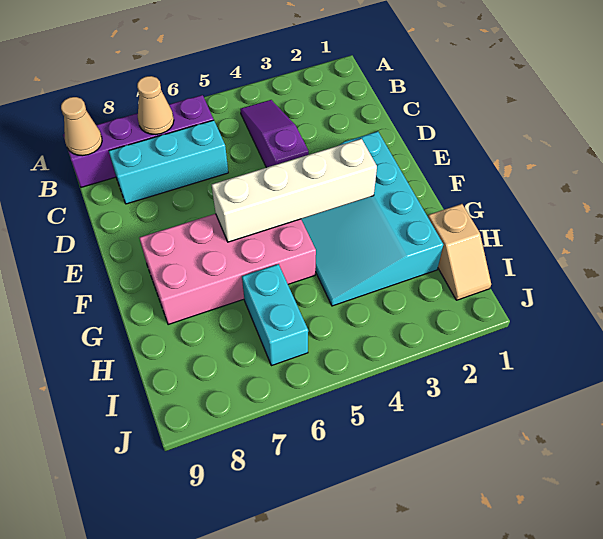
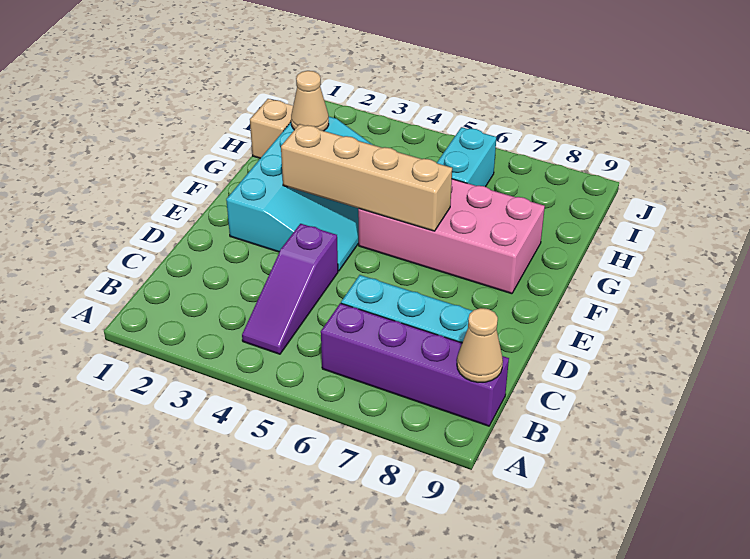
tan cone B7 level 2 -> tan cone H2 level 2
white brick F3:F6 level 2 -> tan brick F3:F6 level 2

